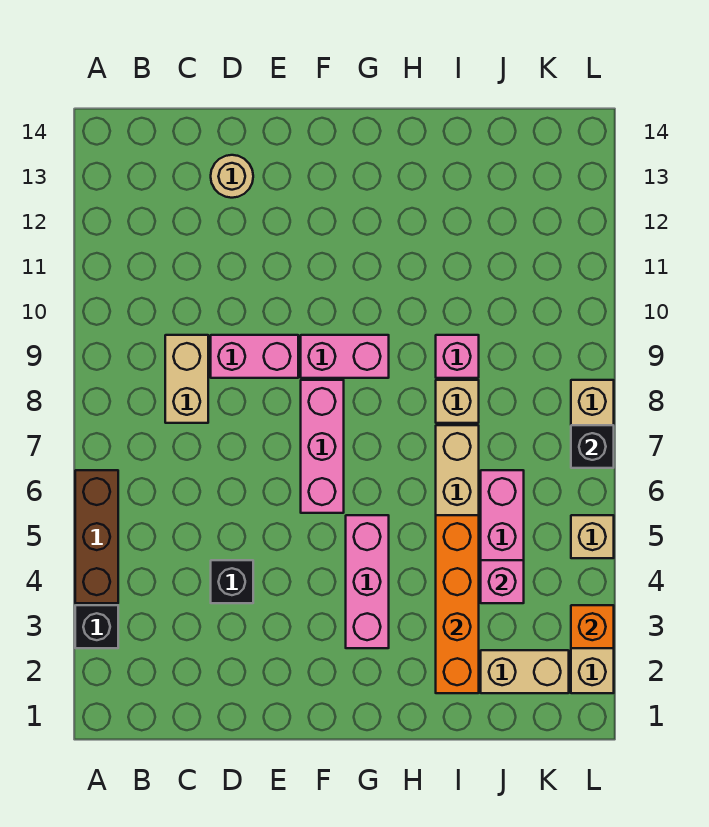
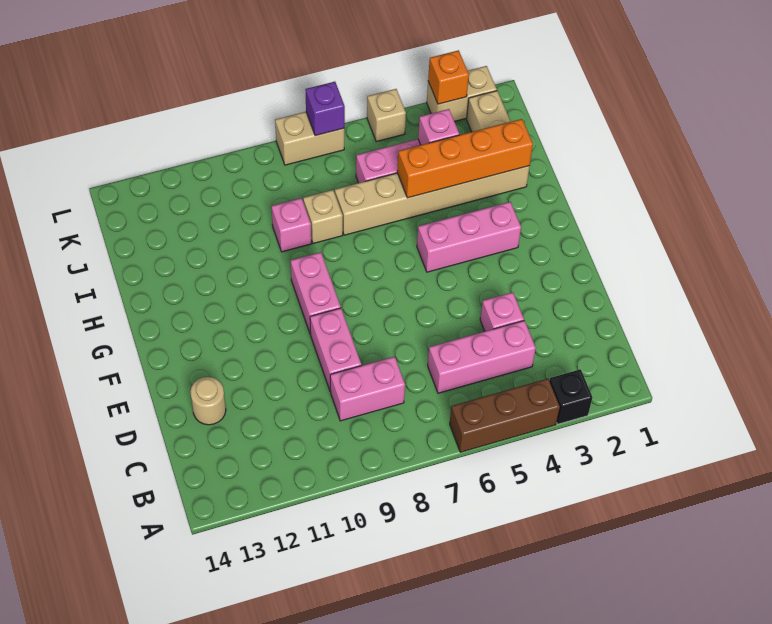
tan brick C8:C9 level 1 -> pink brick C8:C9 level 1
black brick D4 level 1 -> pink brick D4 level 1
pink brick F6:F8 level 1 -> pink brick C4:C6 level 1
black brick L7 level 2 -> purple brick L7 level 2

